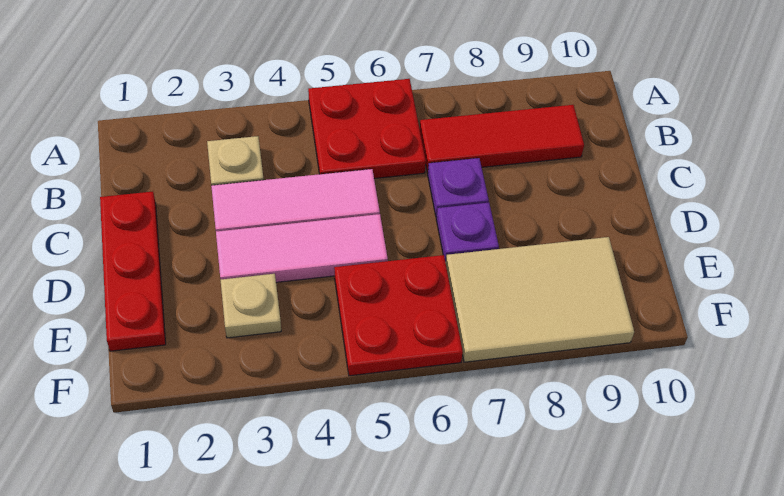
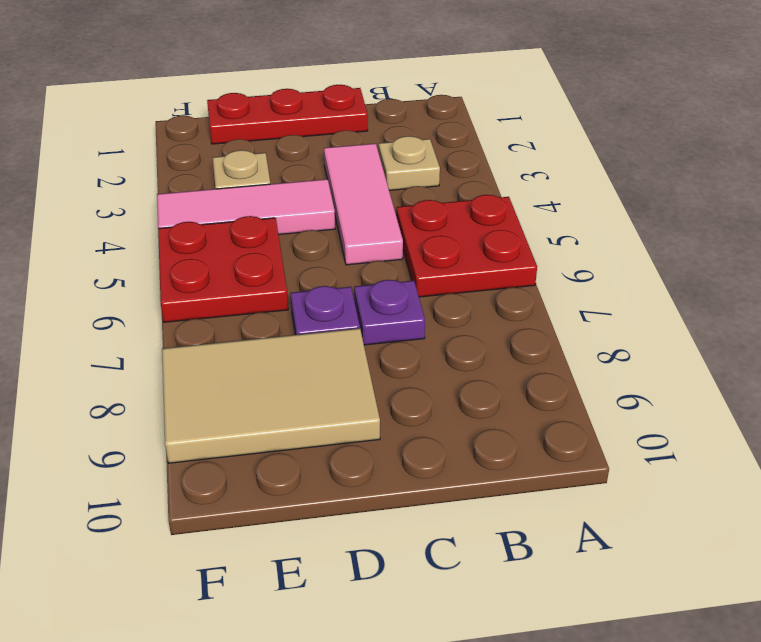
red tile B7:B9 level 1 -> none
pink tile D3:D5 level 1 -> pink tile D4:F4 level 1
tan tile E7:F9 level 1 -> tan tile D8:F9 level 1

